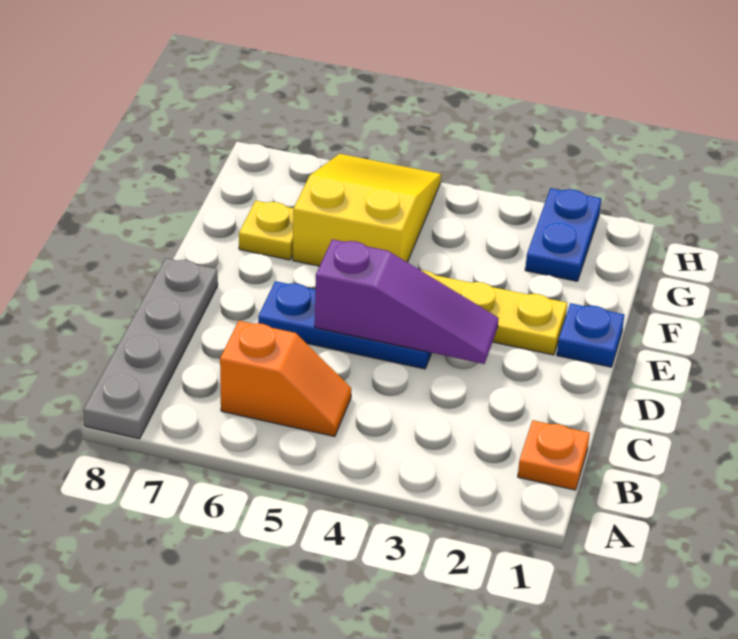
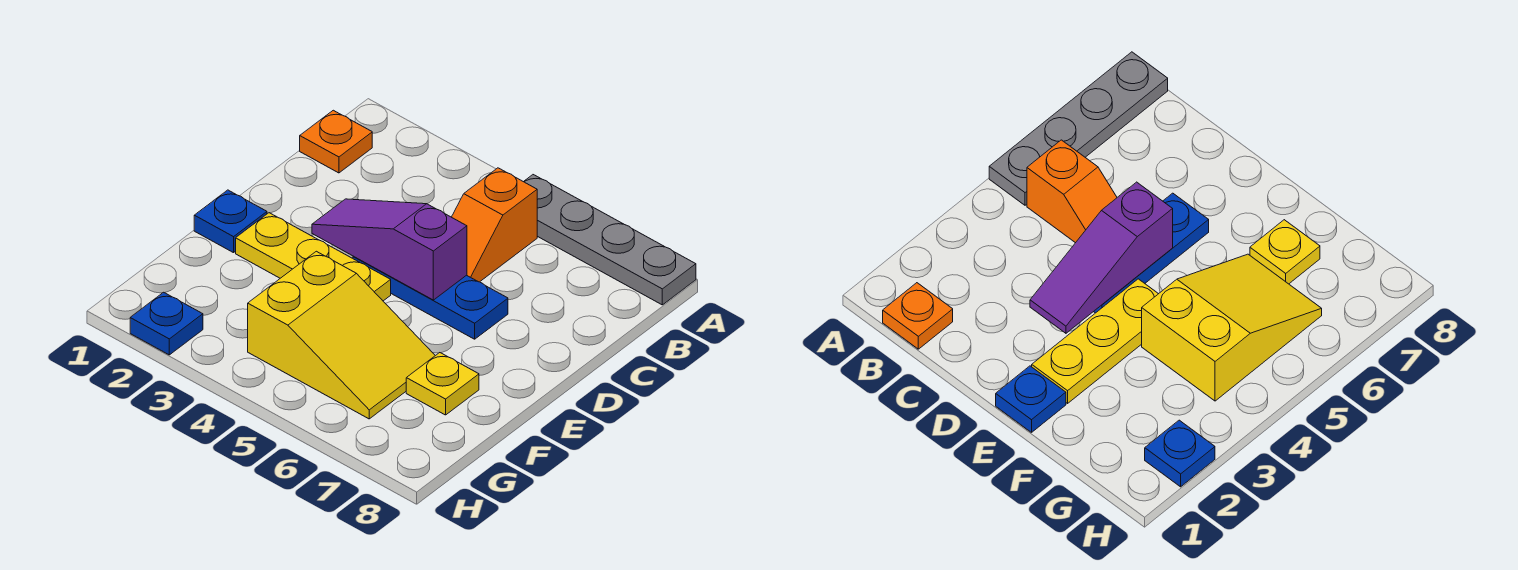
grey plate A8:D8 level 1 -> grey plate A5:A8 level 1
orange slope B5:B6 level 1 top 6 -> orange slope B5:C5 level 1 top B
yellow slope F5:H6 level 1 top F -> yellow slope F4:G6 level 1 top 4
blue plate G2:H2 level 1 -> blue plate H2 level 1

